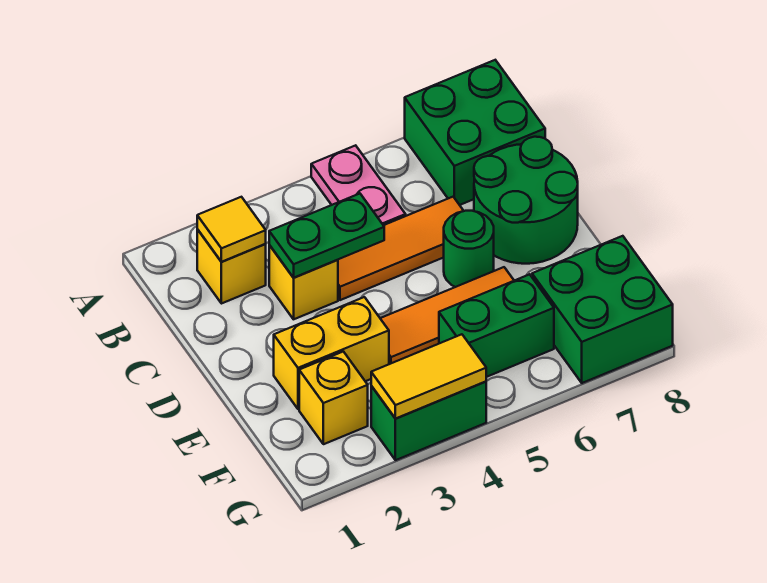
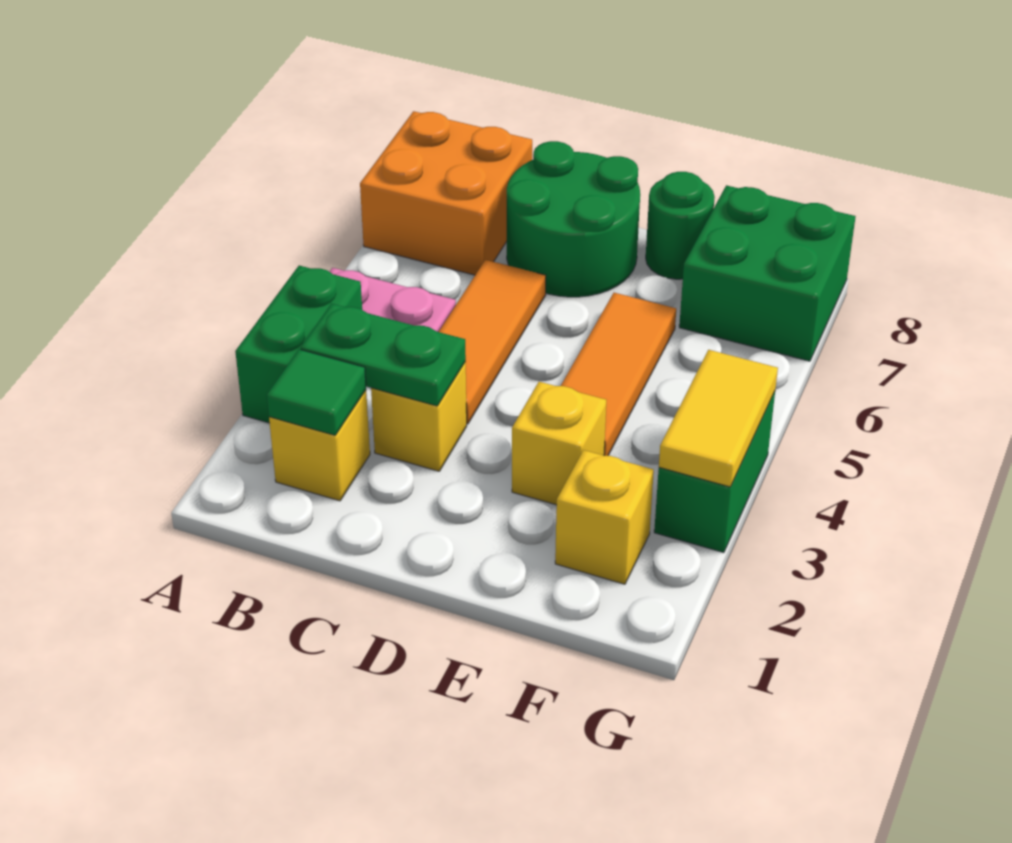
green brick A7:B8 level 1 -> orange brick A7:B8 level 1
yellow tile B2 level 2 -> green tile B2 level 2
green plate C3:C4 level 2 -> green plate B3:C3 level 2
green round brick D6 level 1 -> green round brick E8 level 1
yellow brick E2:E3 level 1 -> yellow brick E3 level 1
green brick F5:F6 level 1 -> green brick A3:A4 level 1

